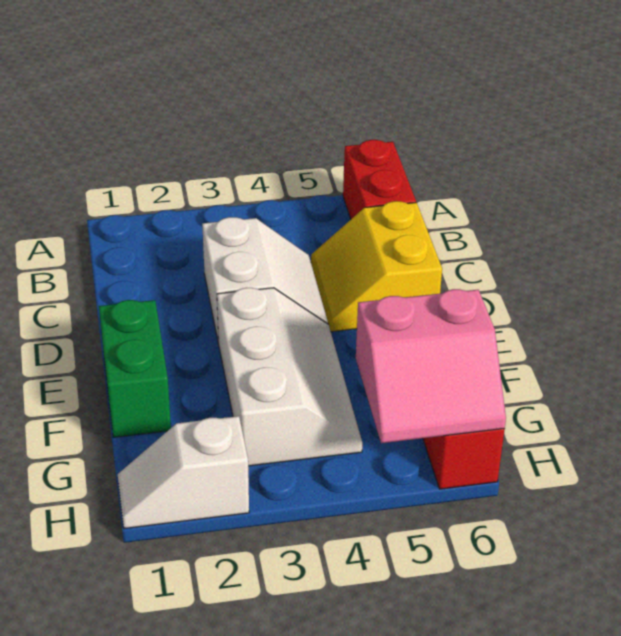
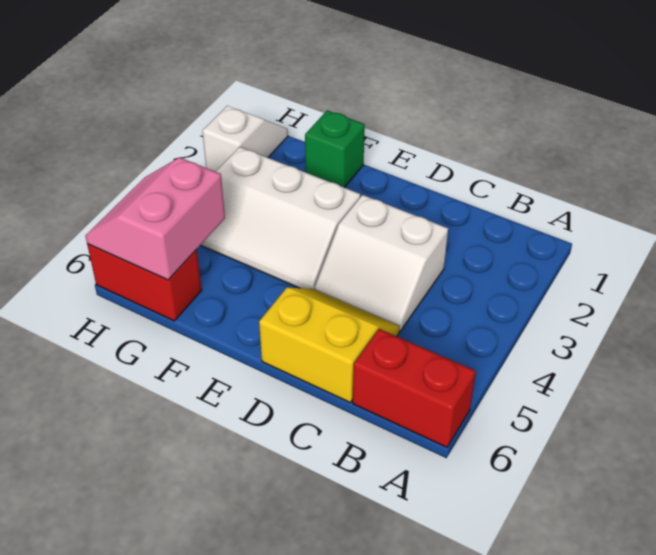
green brick E1:F1 level 1 -> green brick F1 level 1

